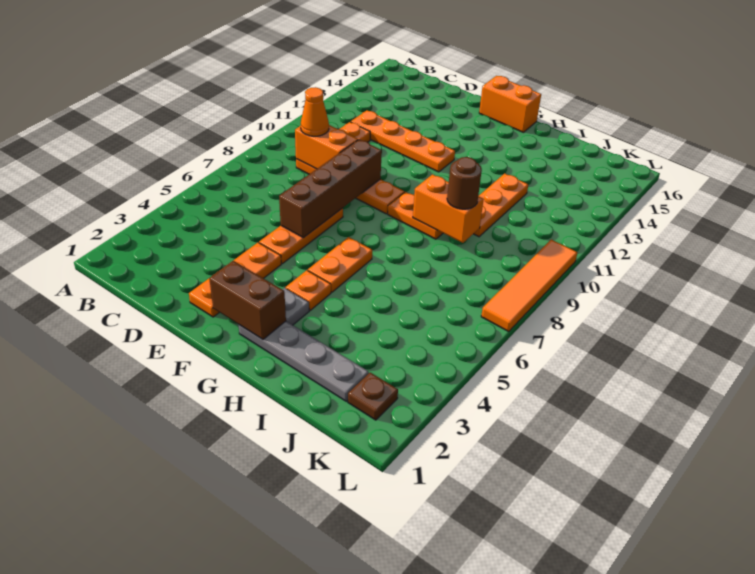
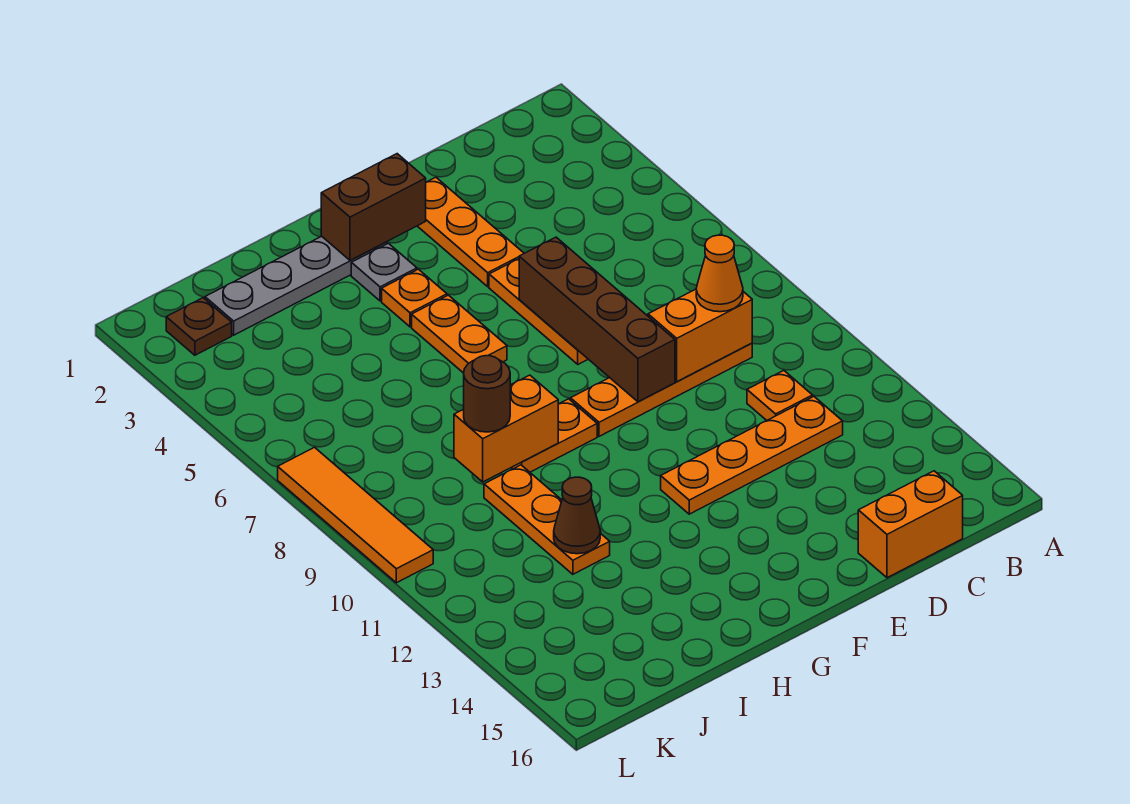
orange brick F16:G16 level 1 -> orange brick C16:D16 level 1
none -> brown cone I12 level 2

